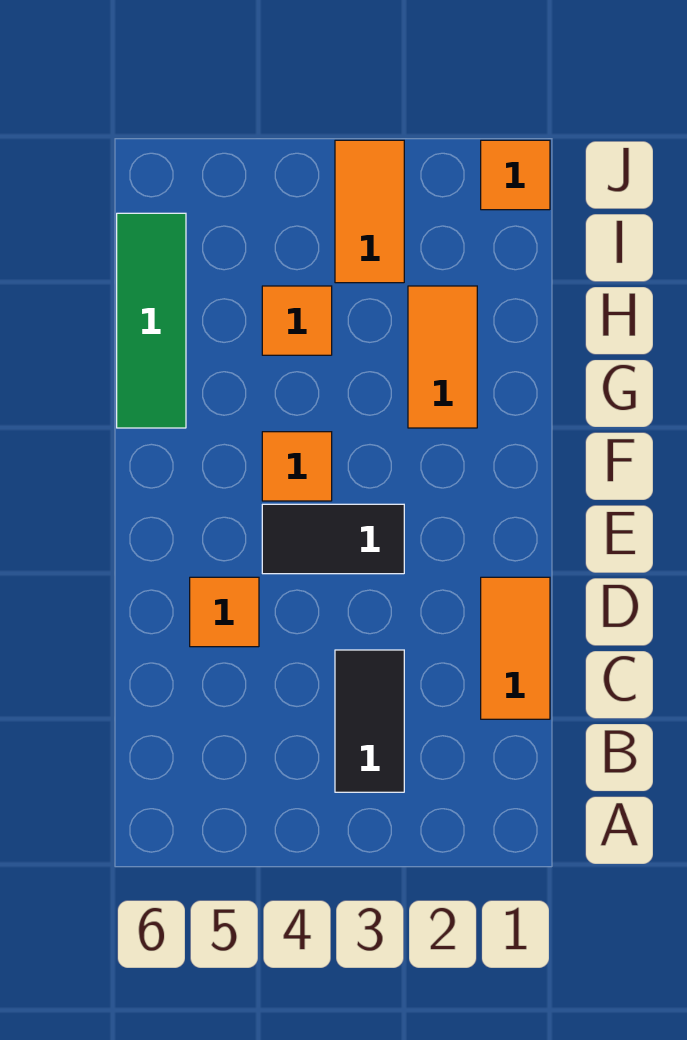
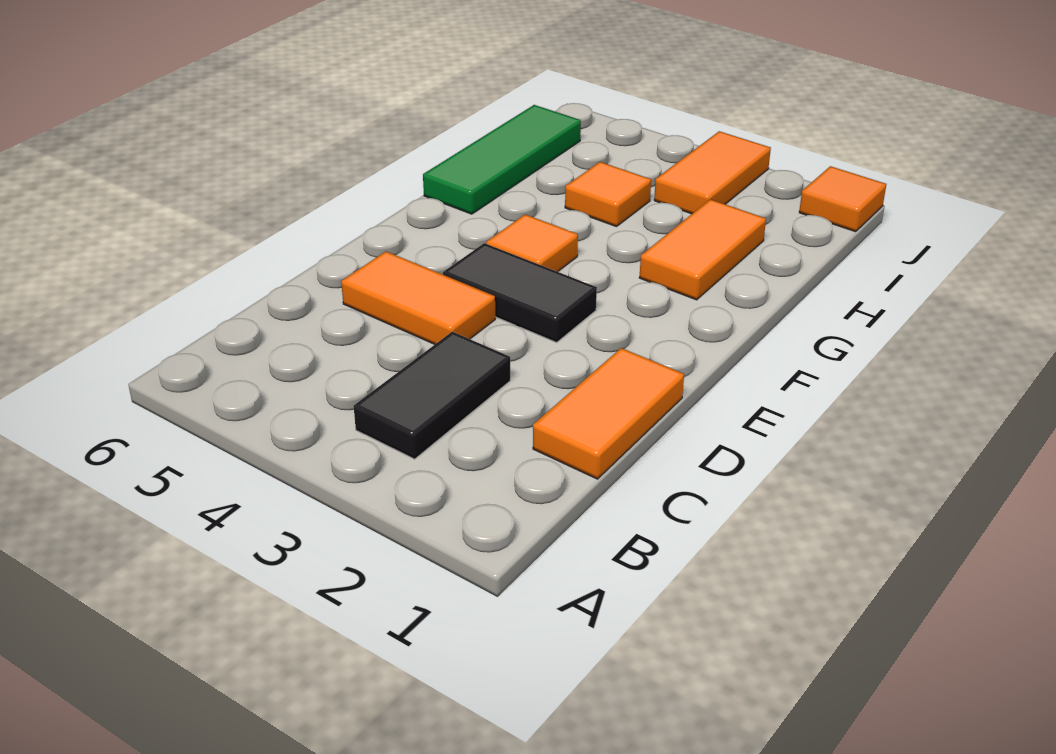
orange tile D5 level 1 -> orange tile D4:D5 level 1

